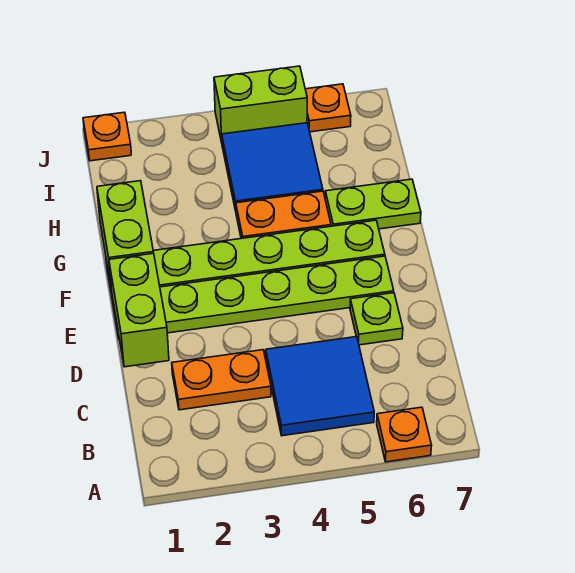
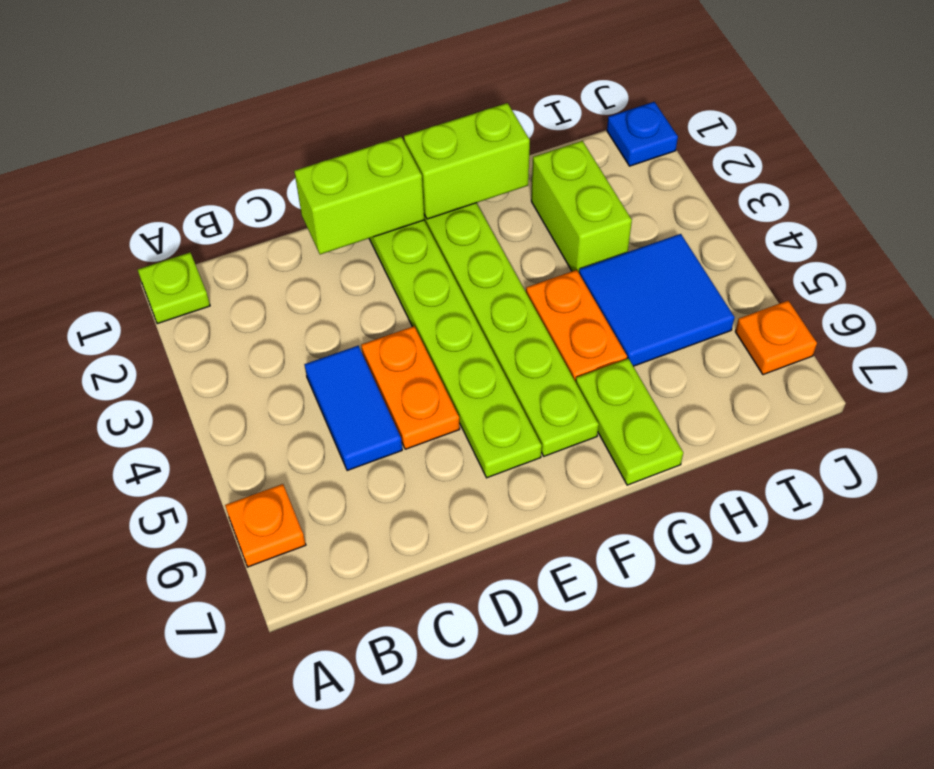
blue tile B4:C5 level 1 -> blue tile C4:C5 level 1
orange plate C2:C3 level 1 -> orange plate D4:D5 level 1
lime plate D6 level 1 -> lime plate A1 level 1
orange plate J1 level 1 -> blue plate J1 level 1
lime brick J4:J5 level 1 -> lime brick H2:H3 level 1

